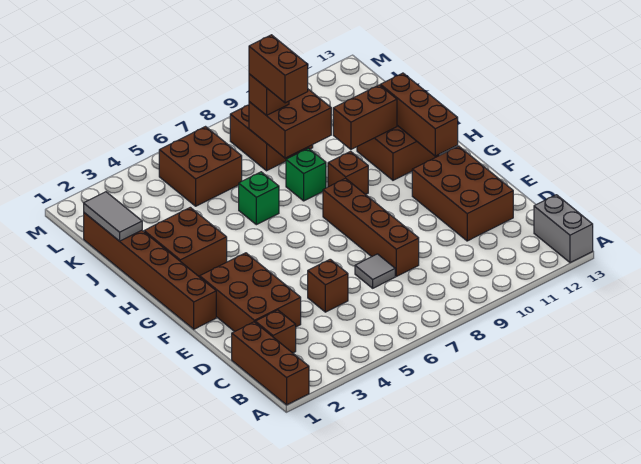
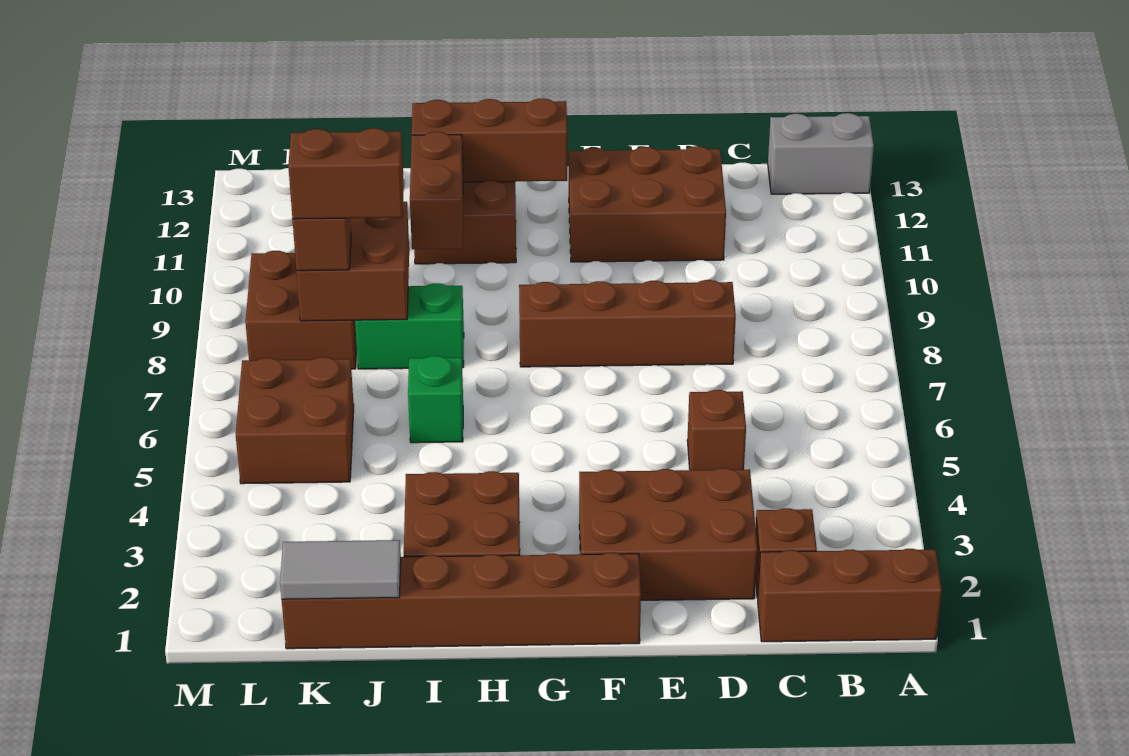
grey tile D7 level 1 -> none
brown brick H9 level 1 -> none
green brick I8 level 1 -> green brick I8:J8 level 1

